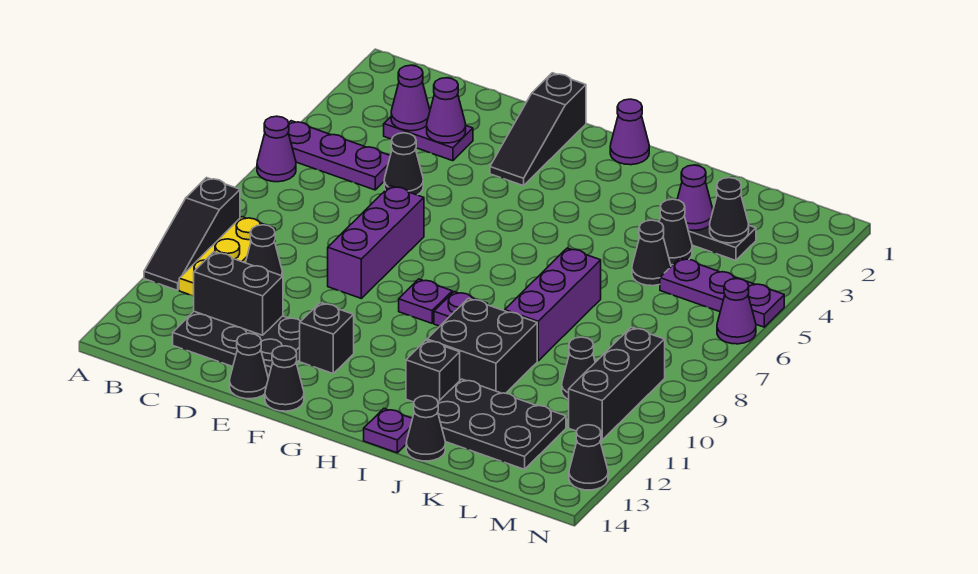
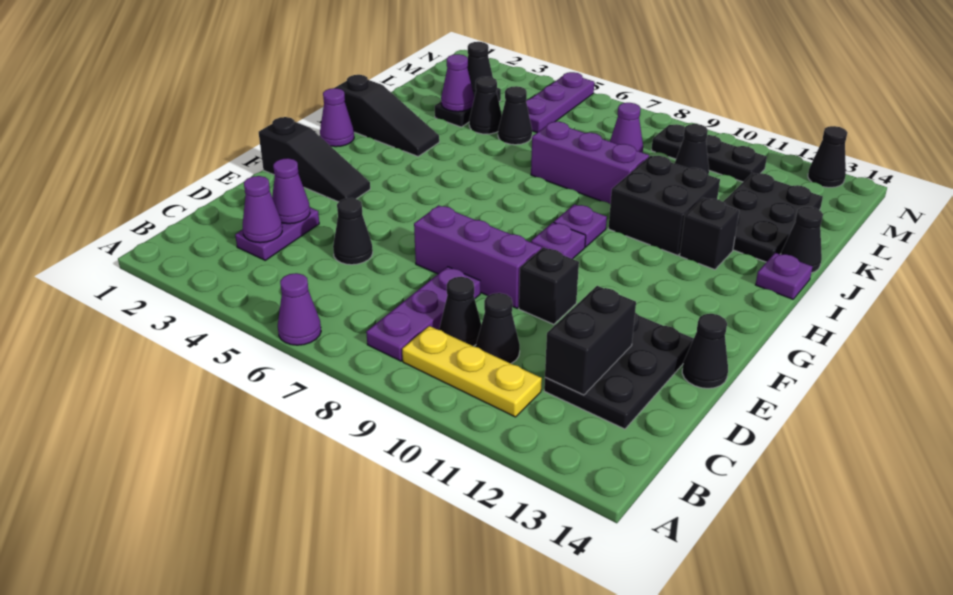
purple plate A5:C5 level 1 -> purple plate B8:D8 level 1
black slope A9:A11 level 1 top 9 -> black slope I1:I3 level 1 top 1
black brick F12 level 1 -> black brick E10 level 1
black cone F14 level 1 -> black cone C9 level 1
black brick M9:M11 level 1 -> black plate M9:M11 level 1
purple cone N6 level 1 -> purple cone L8 level 1

